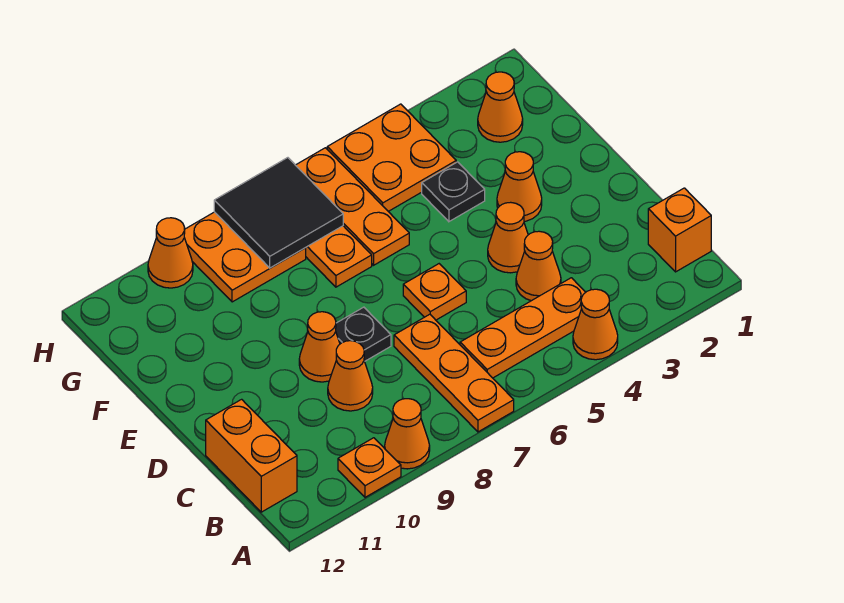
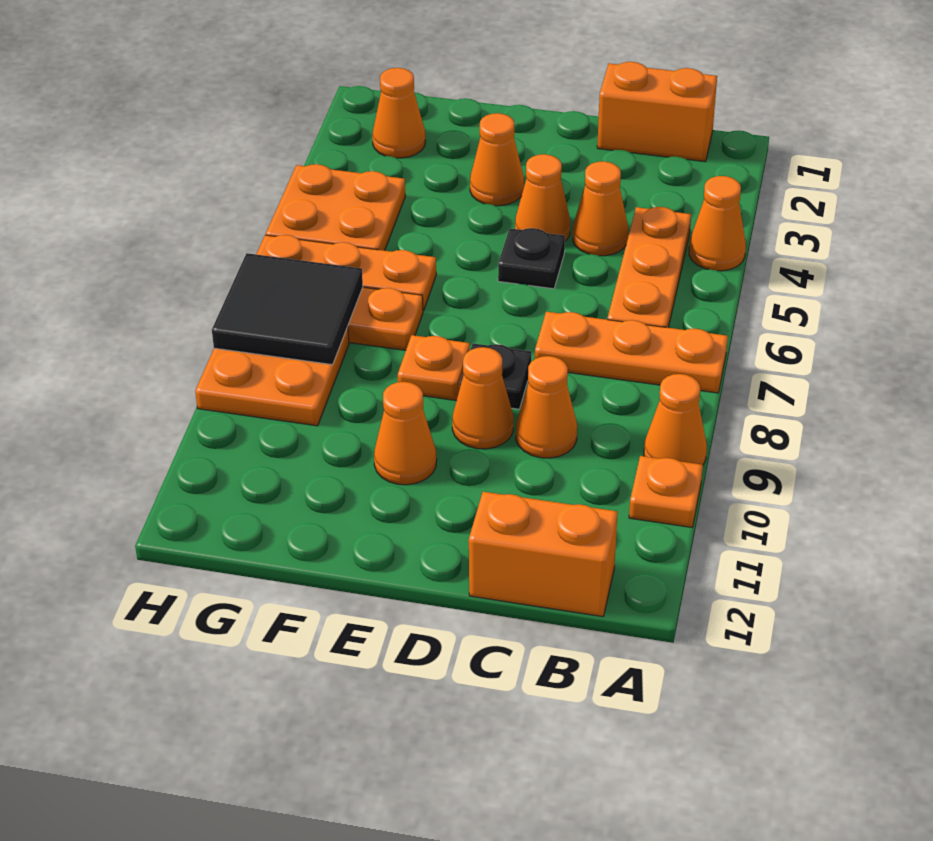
orange brick B1 level 1 -> orange brick B1:C1 level 1
orange plate D6 level 1 -> orange plate E8 level 1
black plate F4 level 1 -> black plate D5 level 1
orange cone H10 level 1 -> orange cone E10 level 1

